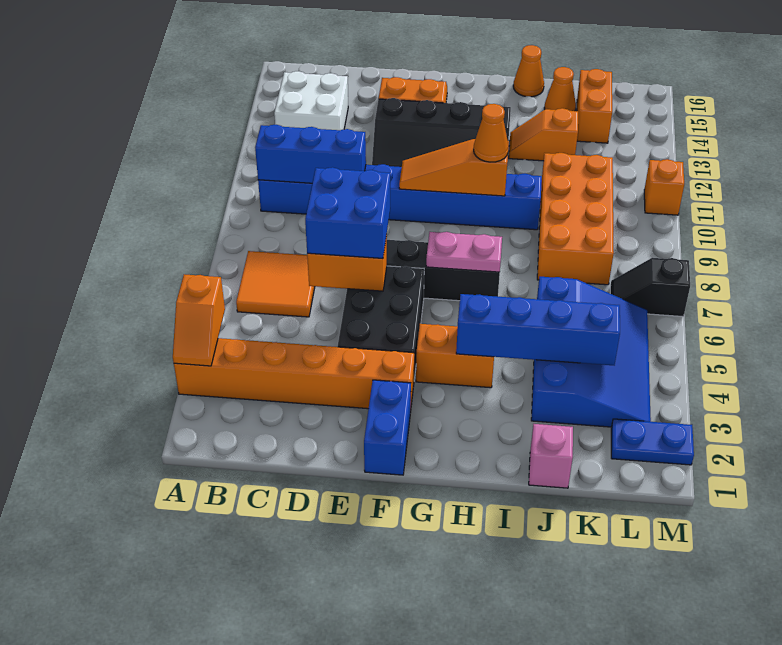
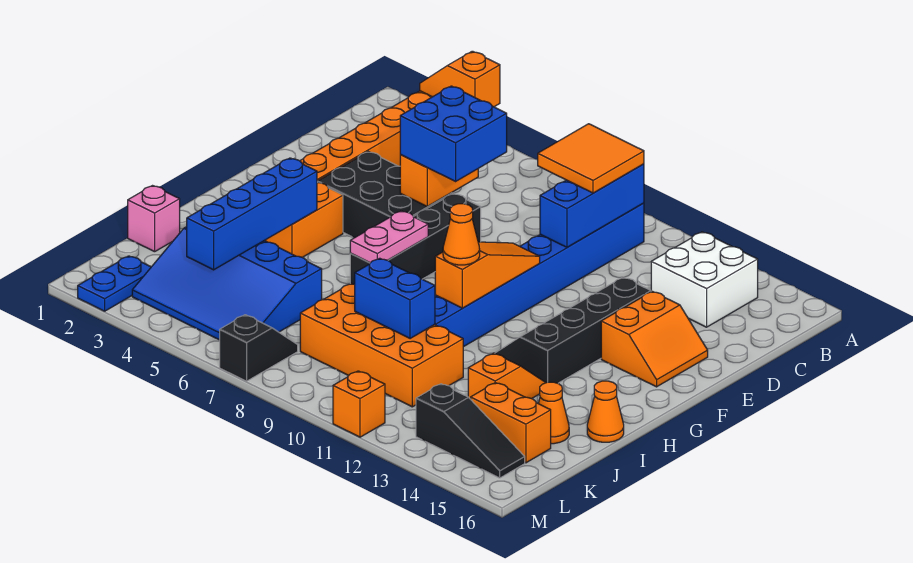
orange tile B6:C7 level 1 -> orange tile B9:C10 level 3
blue brick F1:F2 level 1 -> blue brick J9:J10 level 2
none -> black slope L13:L15 level 1 top 13

